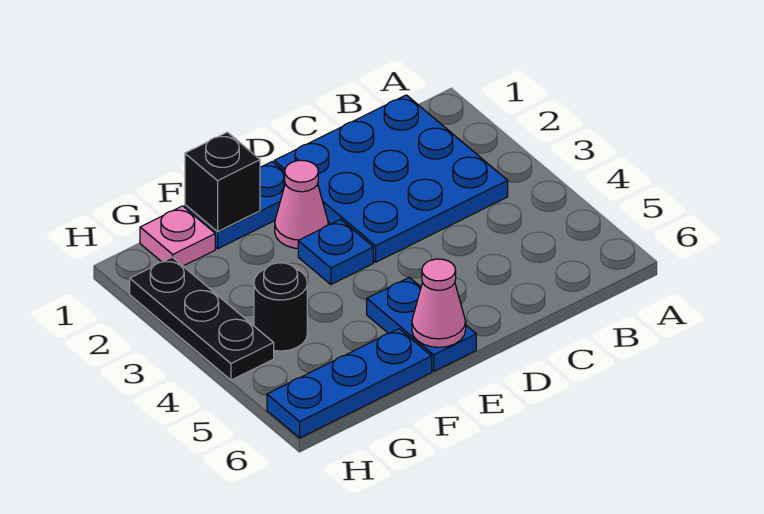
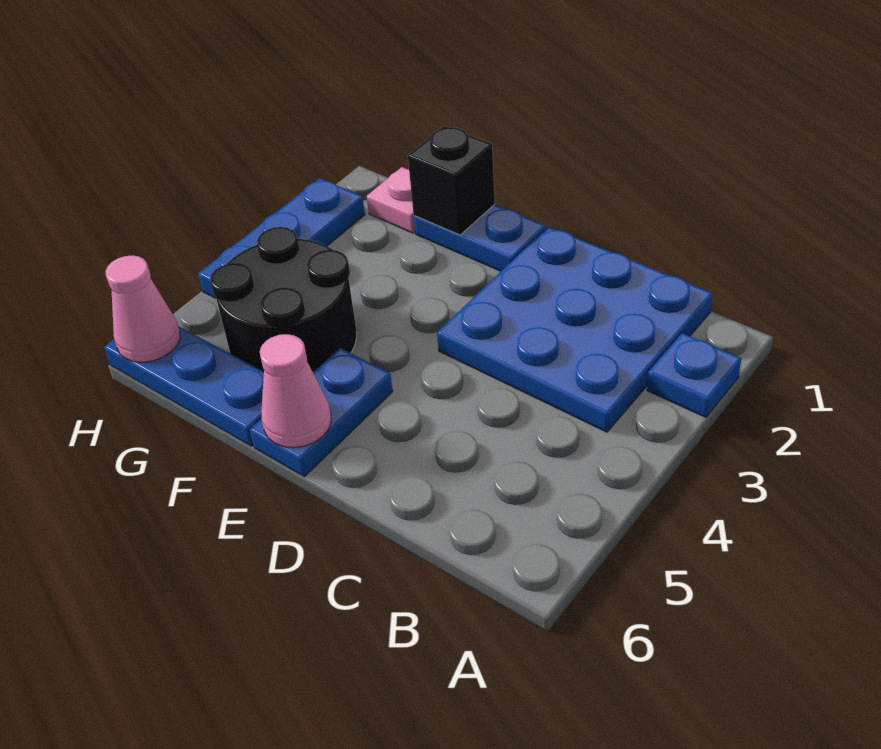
pink cone E2 level 1 -> pink cone H6 level 2
blue plate E3 level 1 -> blue plate A2 level 1
black round brick G4 level 1 -> black round brick F4:G5 level 1
black plate H2:H4 level 1 -> blue plate H2:H4 level 1

